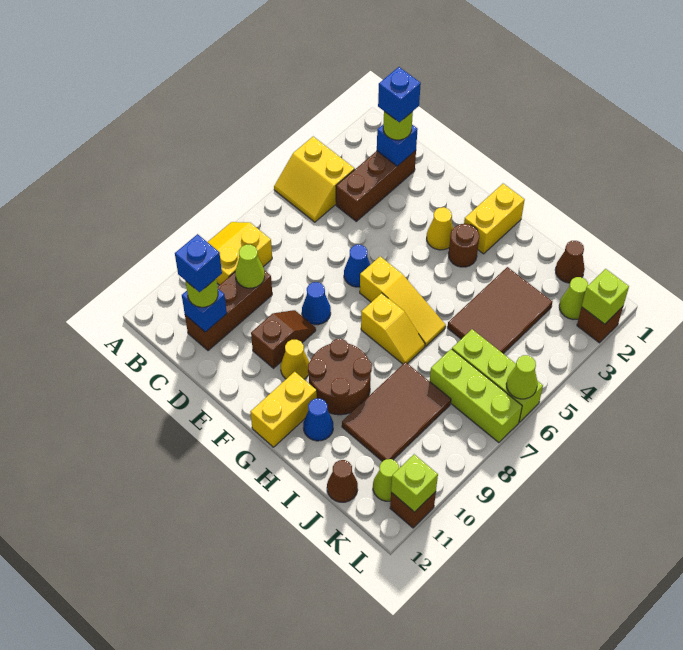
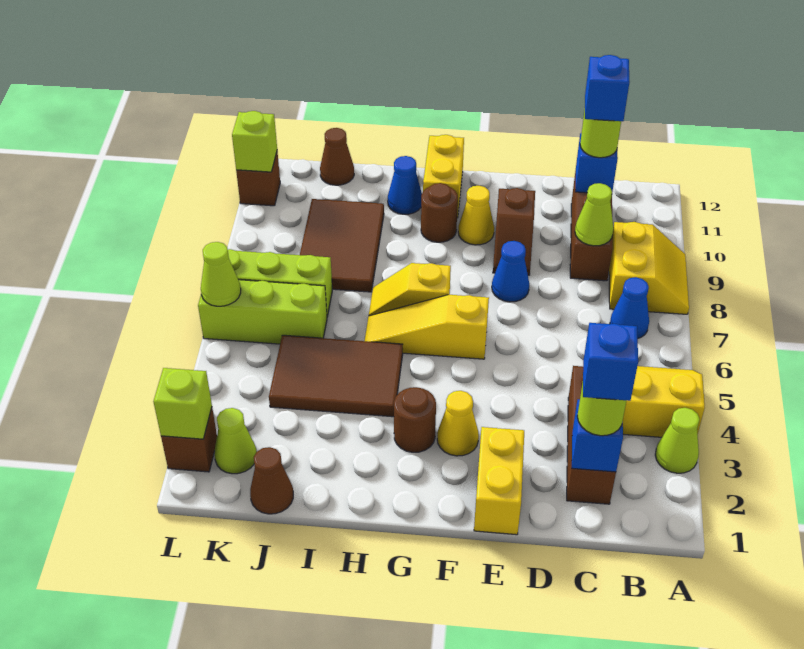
blue cone E6 level 1 -> blue cone B7 level 1
yellow brick G1:G2 level 1 -> yellow brick E1:E2 level 1
brown round brick G9:H10 level 1 -> brown round brick G10 level 1
brown tile I3:J5 level 1 -> brown tile H4:J5 level 1
lime cone K11 level 1 -> lime cone A3 level 1

